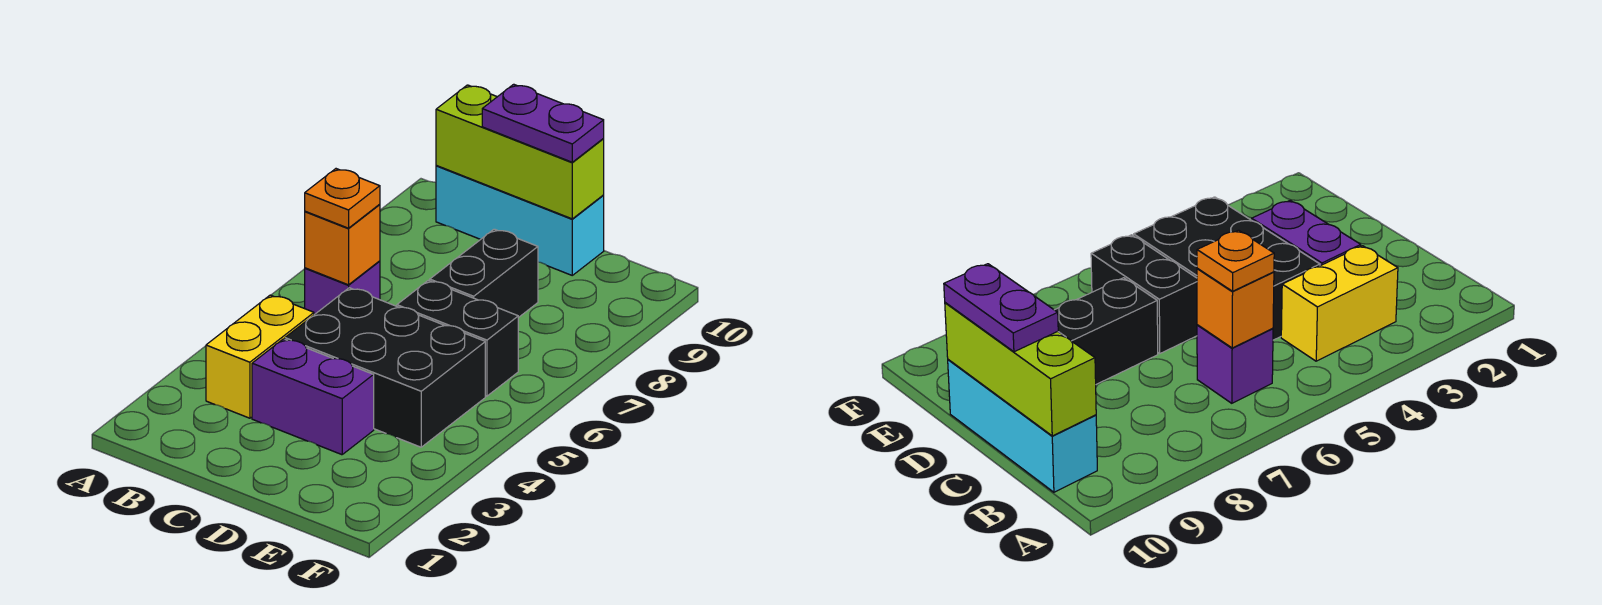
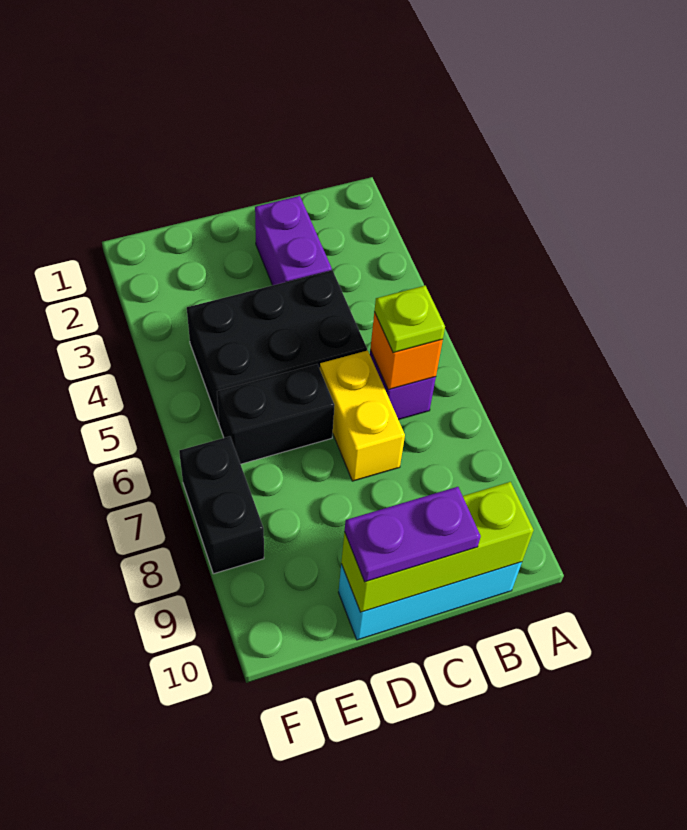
yellow brick B3:B4 level 1 -> yellow brick C6:C7 level 1
orange plate B6 level 3 -> lime plate B6 level 3
purple brick C3:D3 level 1 -> purple brick C2:C3 level 1
black brick D7:D8 level 1 -> black brick F7:F8 level 1

